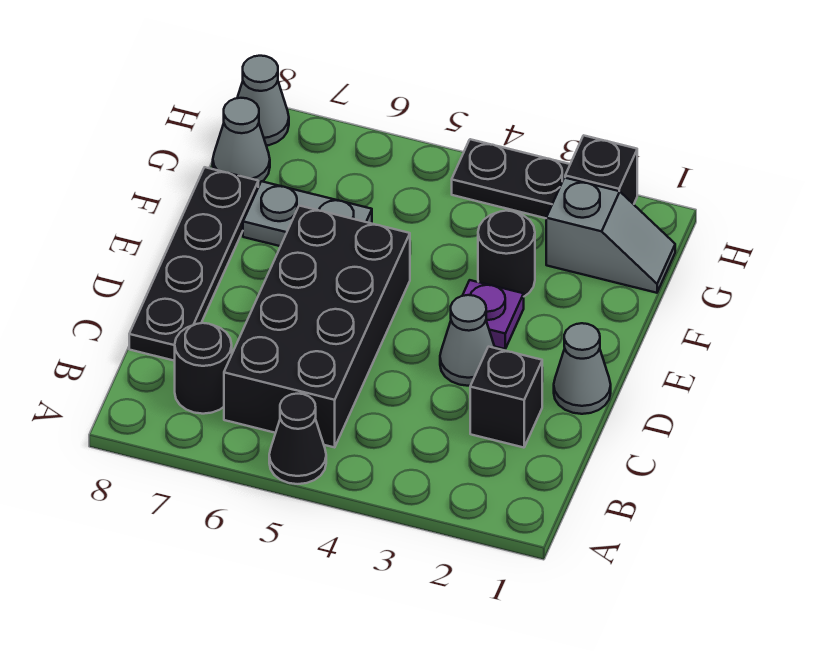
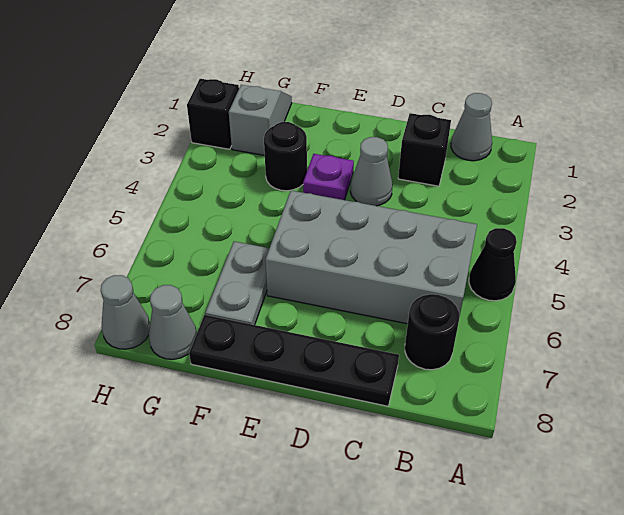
black brick B5:E6 level 1 -> grey brick B5:E6 level 1
grey cone D1 level 1 -> grey cone B1 level 1
black plate H3:H4 level 1 -> none

